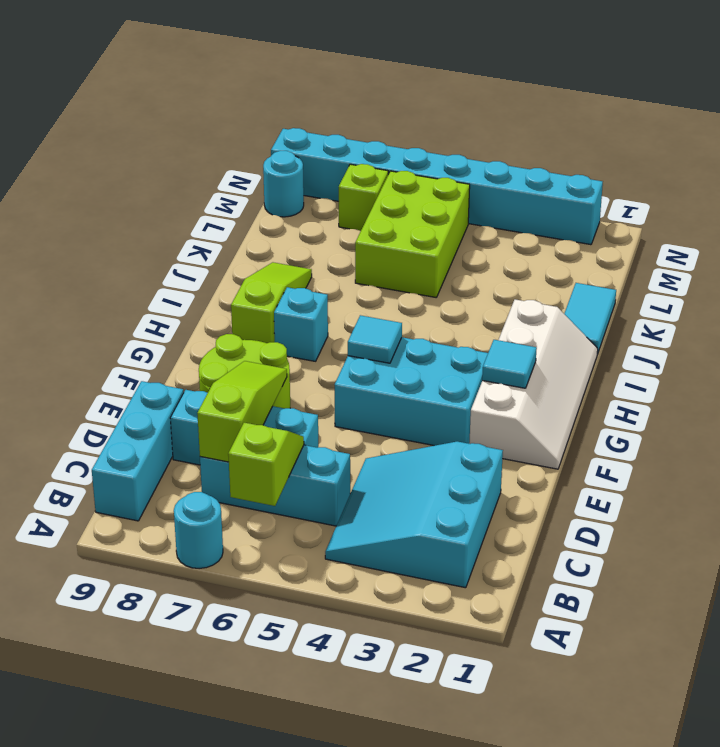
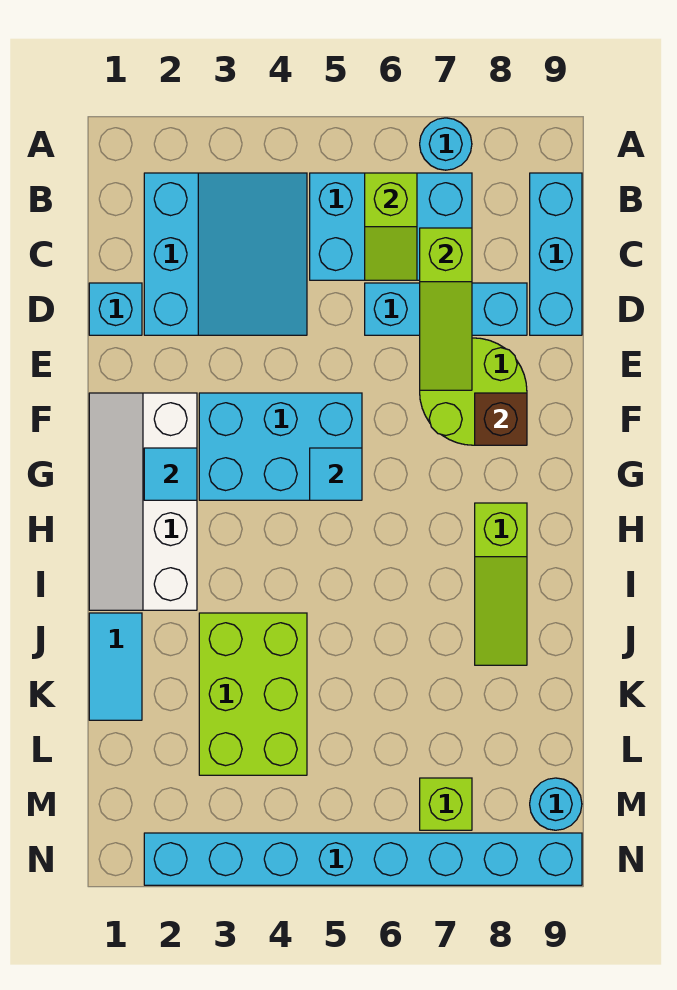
cyan brick C5:C7 level 1 -> cyan brick B5:C7 level 1
none -> brown brick F8 level 2
cyan brick H7 level 1 -> cyan brick D1 level 1
lime brick K5:M6 level 1 -> lime brick J3:L4 level 1

